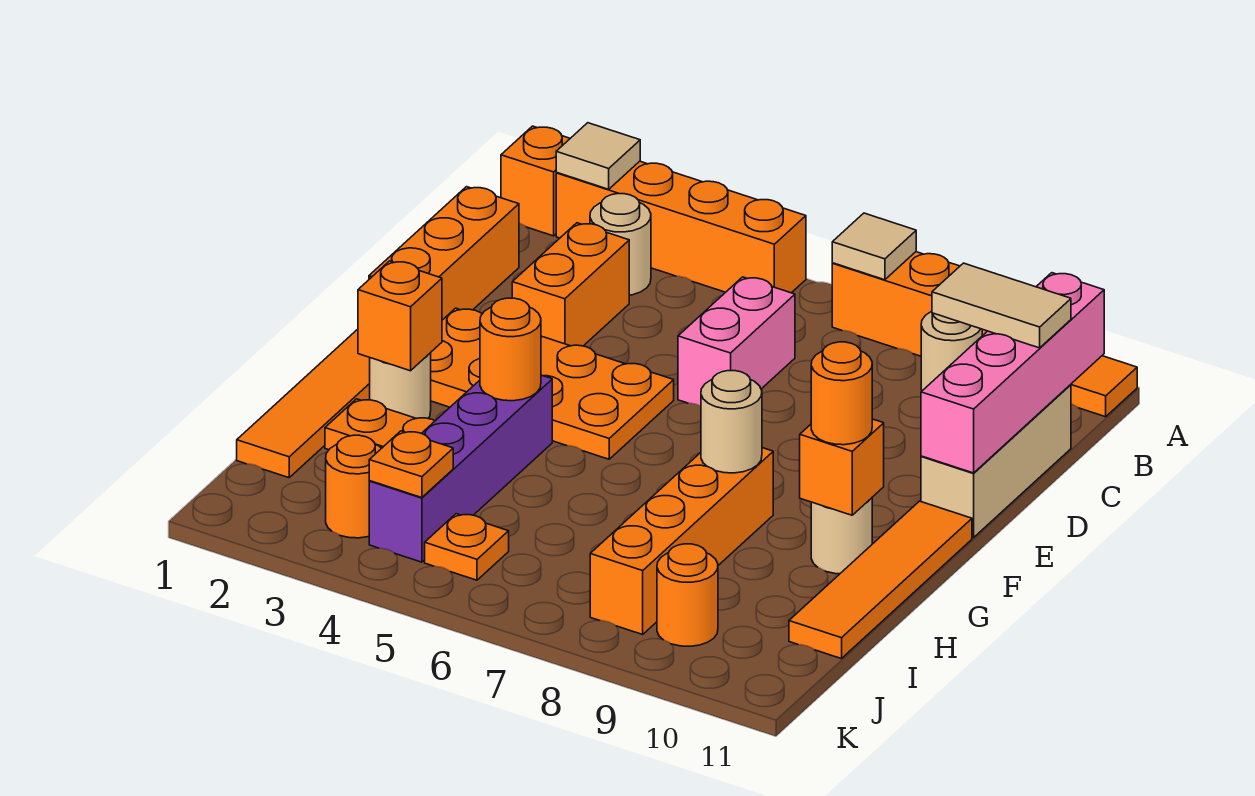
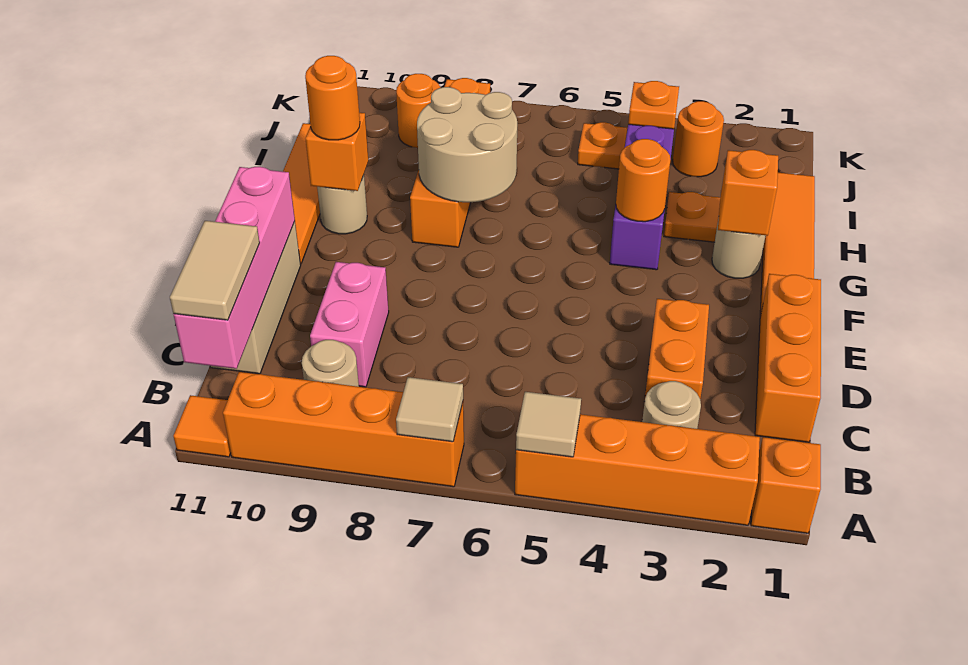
tan tile A2 level 2 -> tan tile A5 level 2
pink brick C6:D6 level 1 -> pink brick C9:D9 level 1
tan tile C10:C11 level 3 -> tan tile B11:C11 level 3
orange plate E2:F5 level 1 -> none
tan round brick G8 level 2 -> tan round brick G7:H8 level 2

